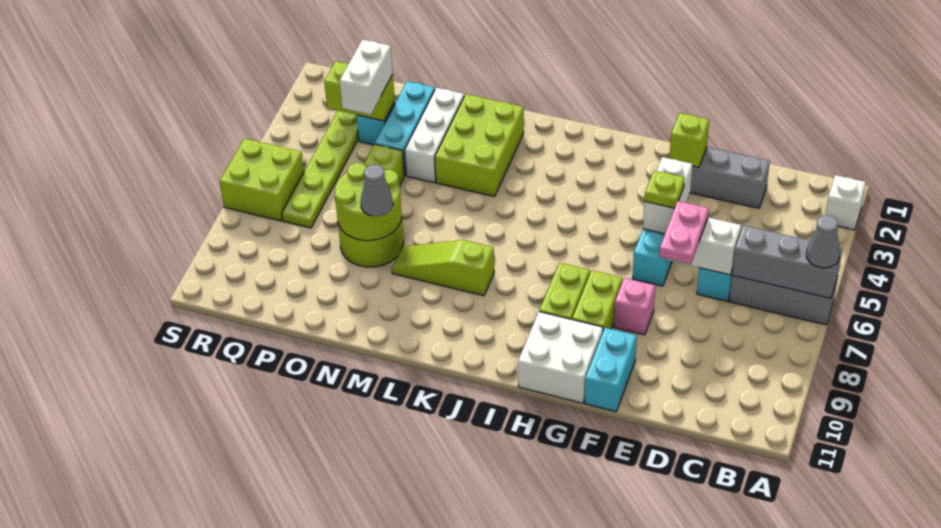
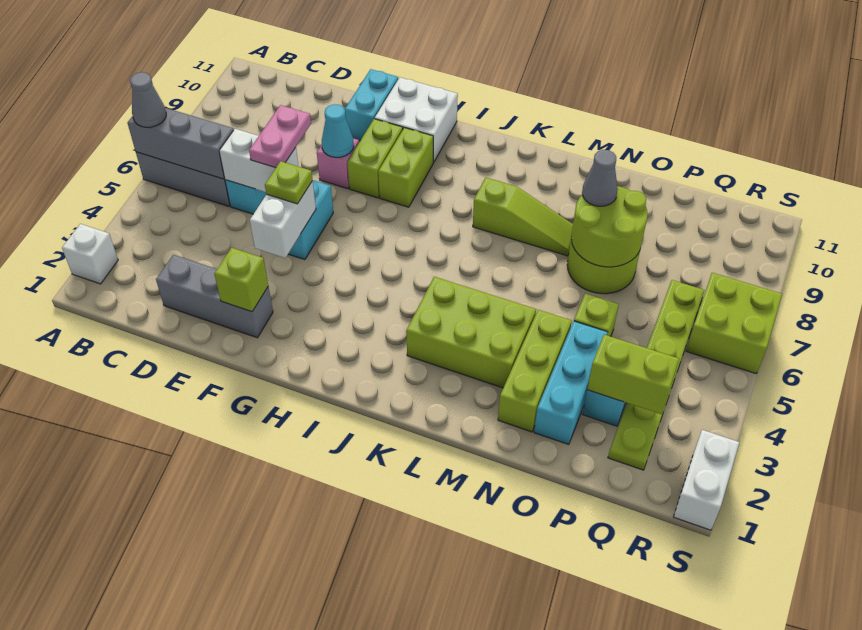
none -> cyan cone F8 level 2
lime brick L2:M4 level 1 -> lime brick K3:M4 level 1
white brick N2:N4 level 1 -> lime brick N2:N4 level 1
white brick P3:P4 level 3 -> white brick S1:S2 level 1

